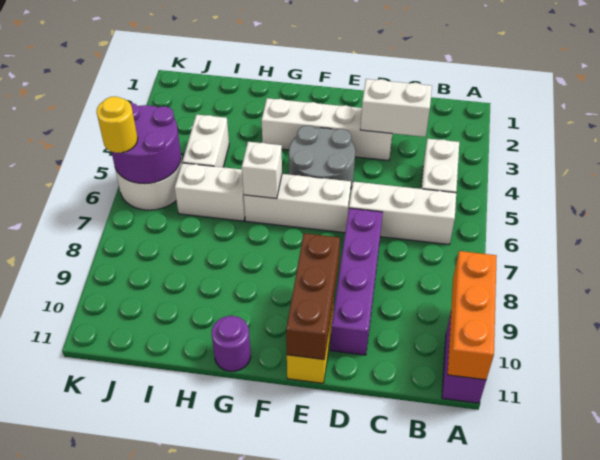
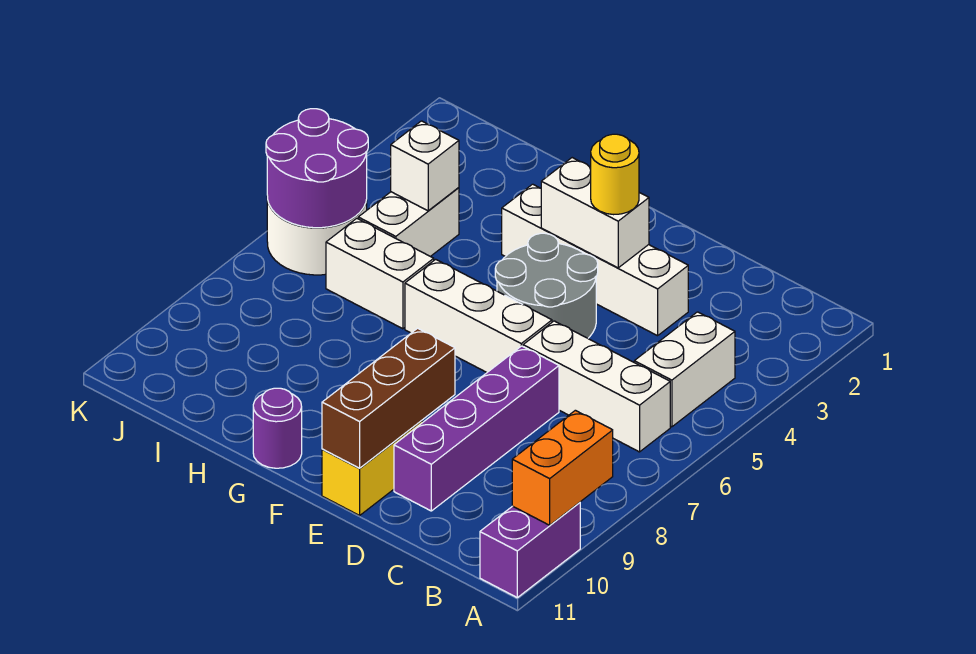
orange brick A9:A11 level 2 -> orange brick A9:A10 level 2
white brick C3:D3 level 2 -> white brick E3:F3 level 2
white brick G6 level 2 -> white brick I4 level 2
yellow round brick K6 level 3 -> yellow round brick E3 level 3

